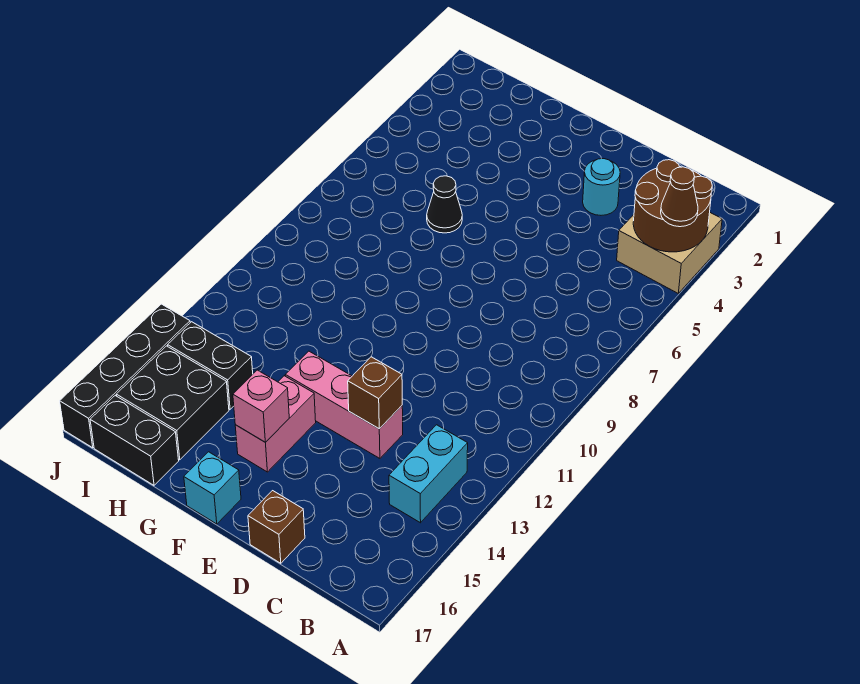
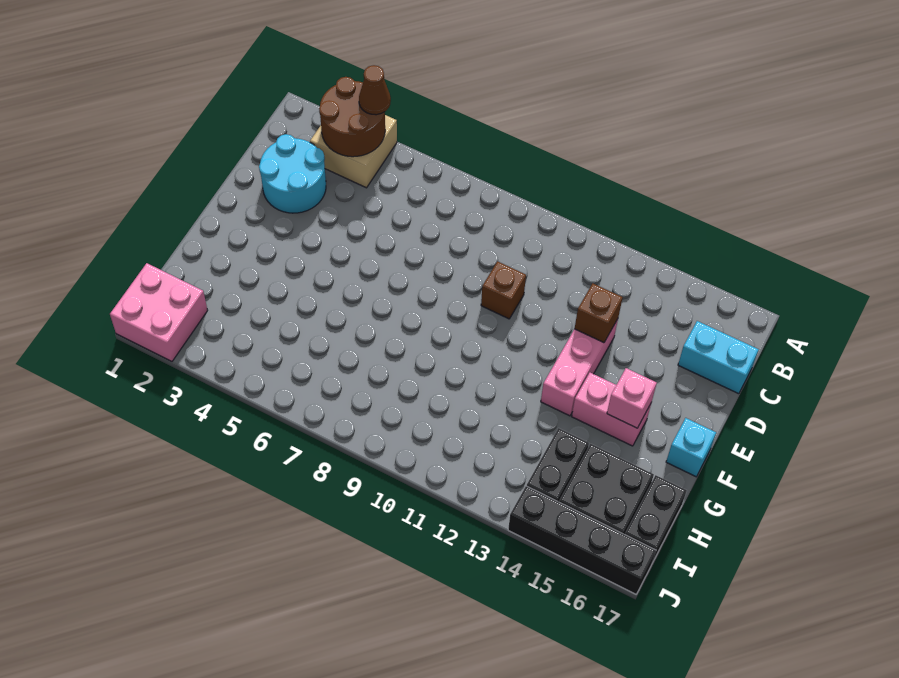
cyan brick B13:B14 level 1 -> cyan brick C16:C17 level 1
cyan round brick D3 level 1 -> cyan round brick C2:D3 level 1
brown brick D17 level 1 -> brown brick D10 level 1
black cone G6 level 1 -> none
none -> pink brick I1:J2 level 1

